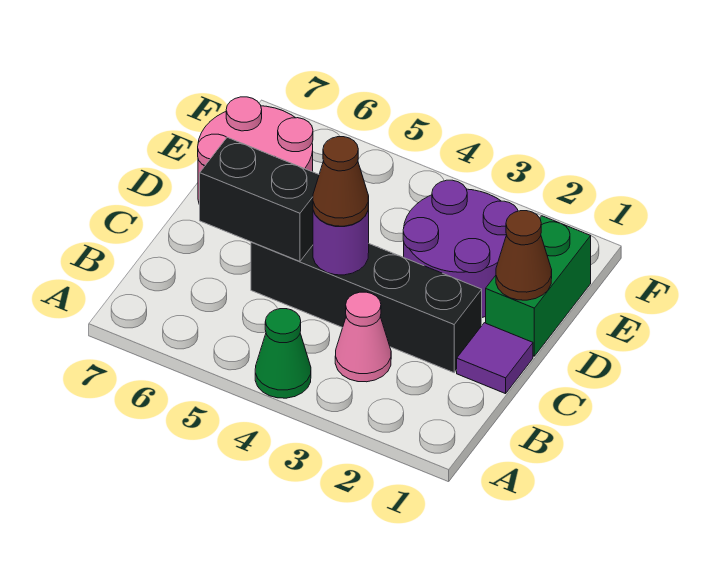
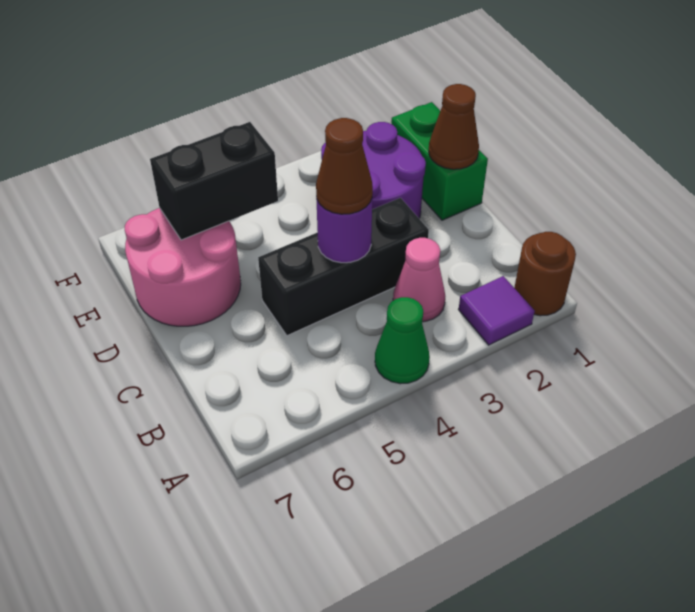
none -> brown round brick A1 level 1
purple tile C1 level 1 -> purple tile A2 level 1
black brick C2:C5 level 1 -> black brick C3:C5 level 1
black brick C5:C6 level 2 -> black brick E5:E6 level 2

